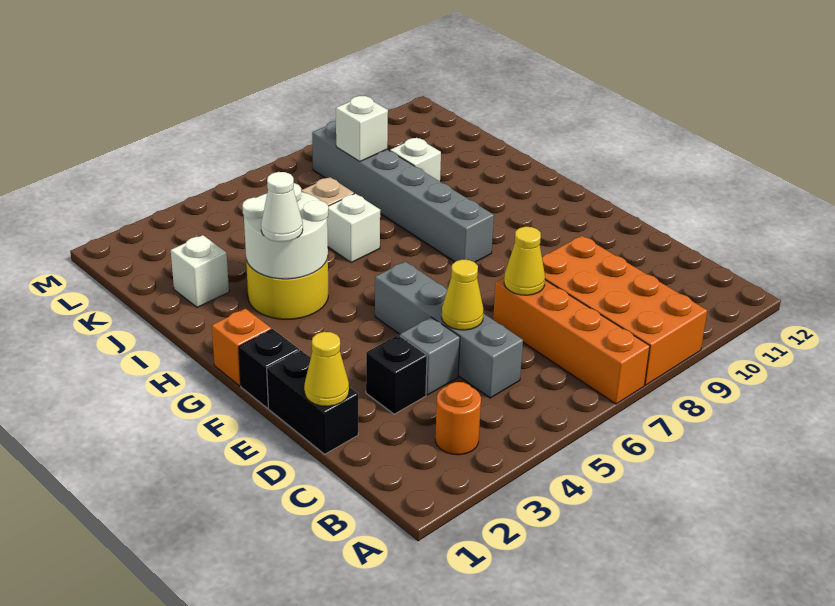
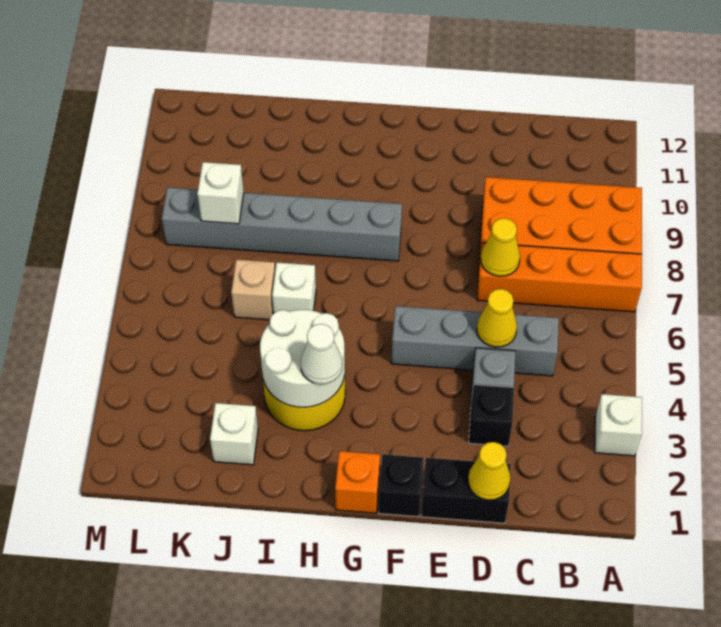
orange round brick B3 level 1 -> none
white brick J9 level 1 -> white brick A3 level 1

